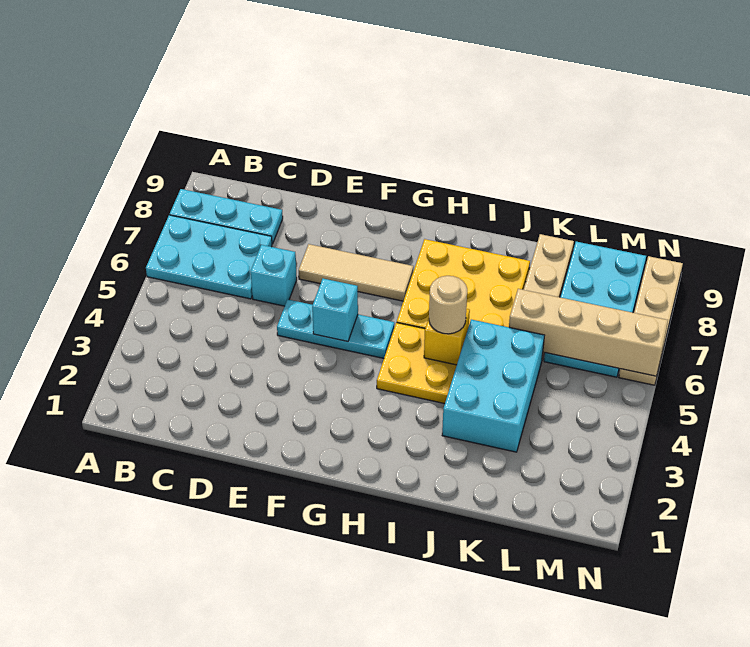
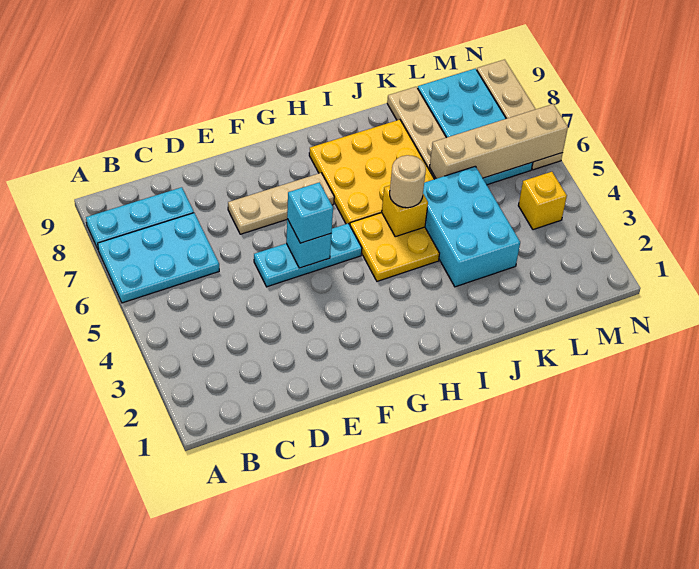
cyan brick D6 level 1 -> cyan brick F5 level 3
tan tile E7:G7 level 1 -> tan plate E7:G7 level 1
none -> yellow brick M4 level 1

